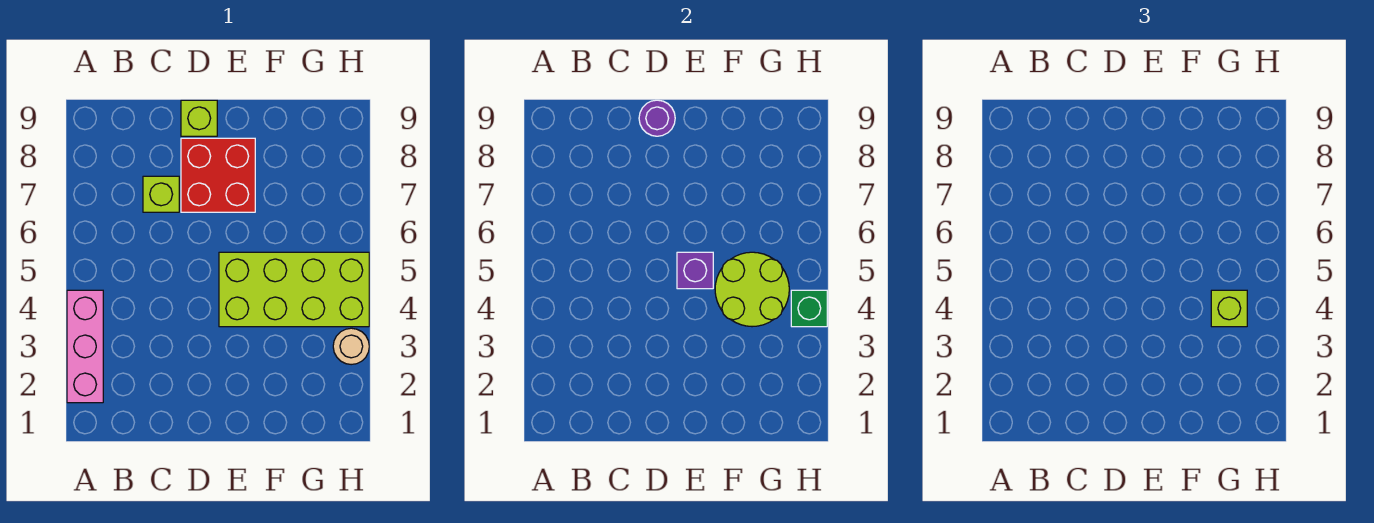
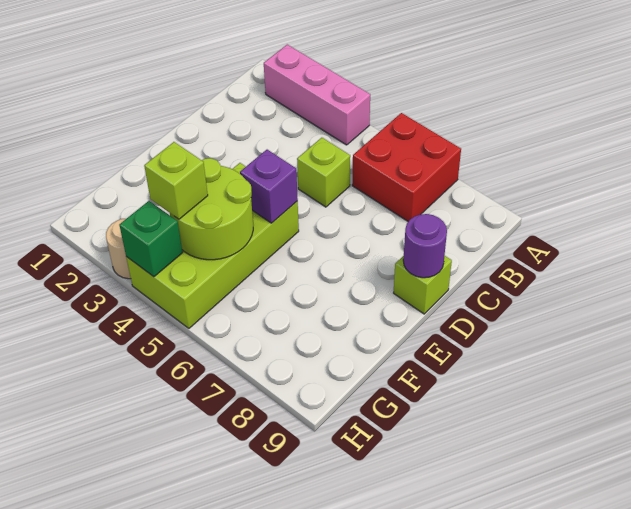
lime brick C7 level 1 -> lime brick C5 level 1
red brick D7:E8 level 1 -> red brick A6:B7 level 1

